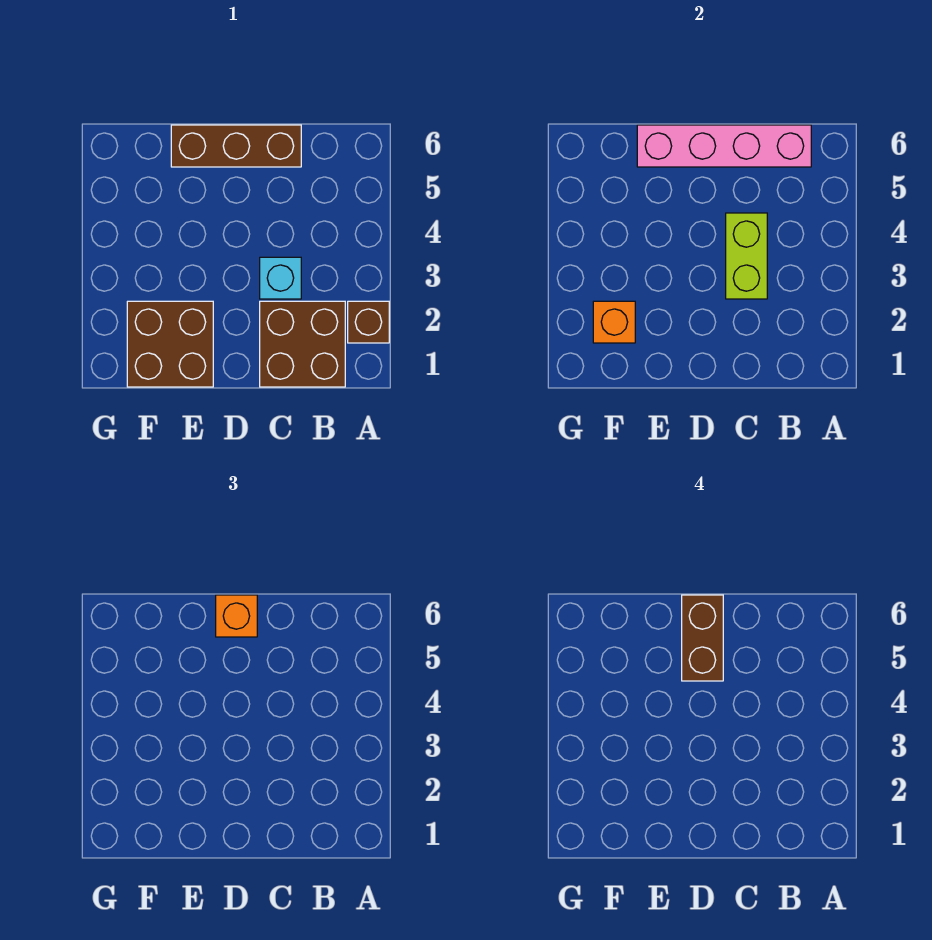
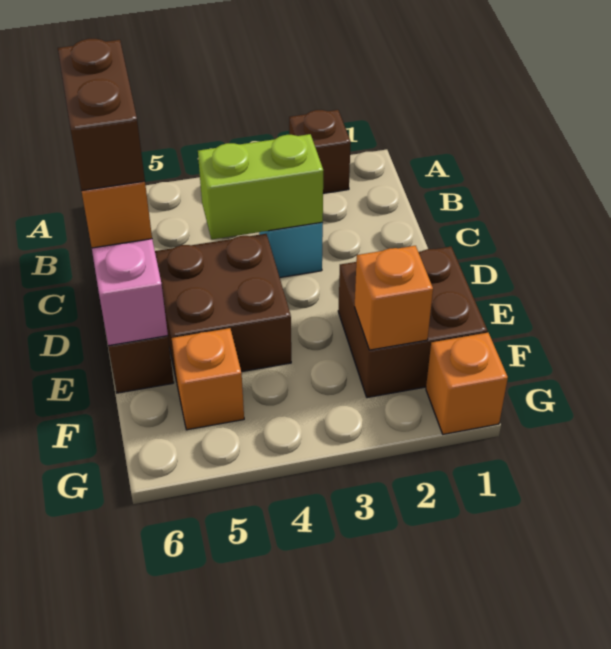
brown brick B1:C2 level 1 -> brown brick D4:E5 level 1
brown brick D5:D6 level 4 -> brown brick C6:D6 level 4
none -> orange brick F5 level 1
none -> orange brick G1 level 1

